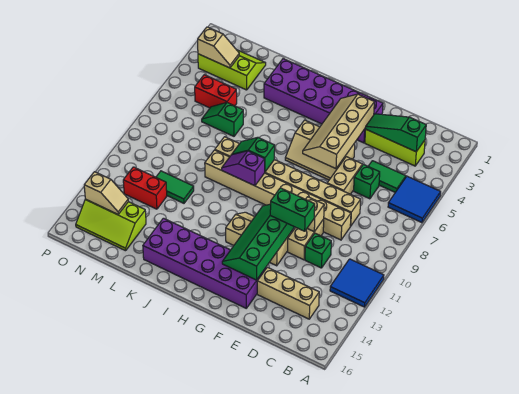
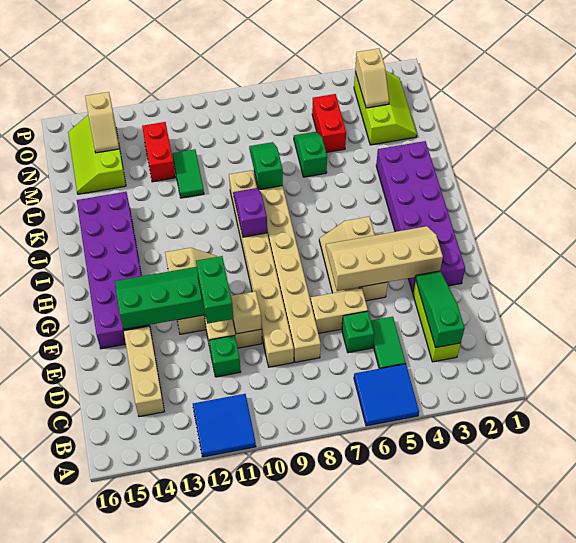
green slope I8:J8 level 2 top I -> green slope K8:L8 level 2 top K

